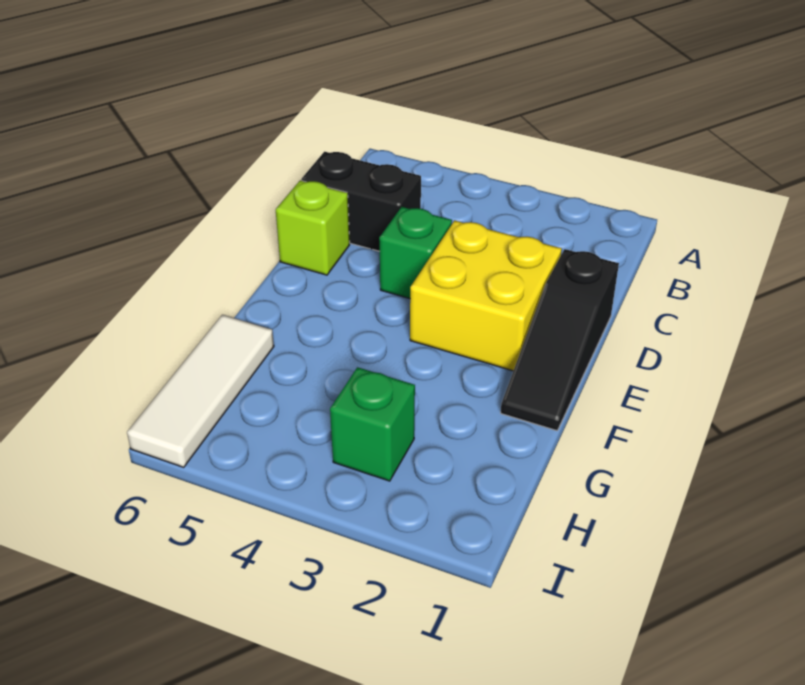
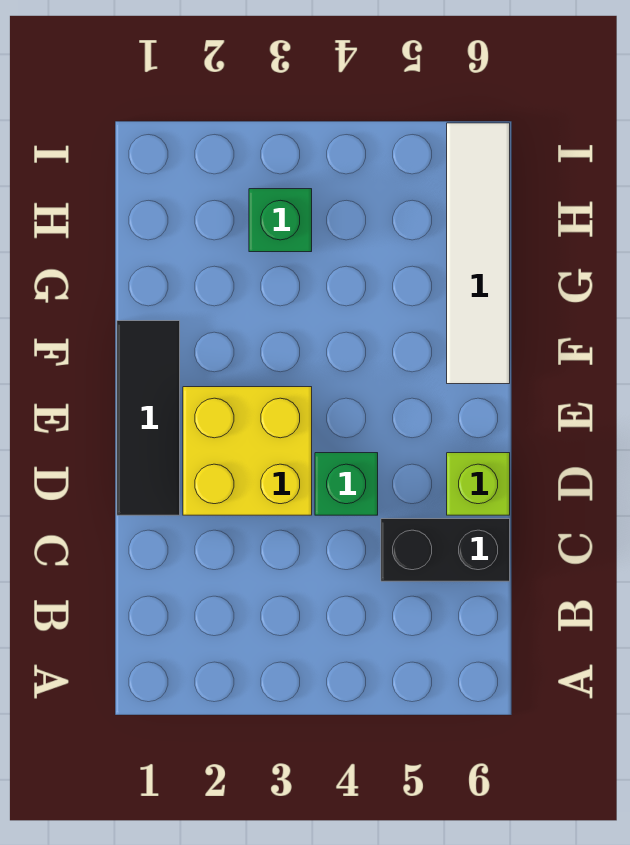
black slope D1:F1 level 1 top D -> black tile D1:F1 level 1
white tile G6:I6 level 1 -> white tile F6:I6 level 1

